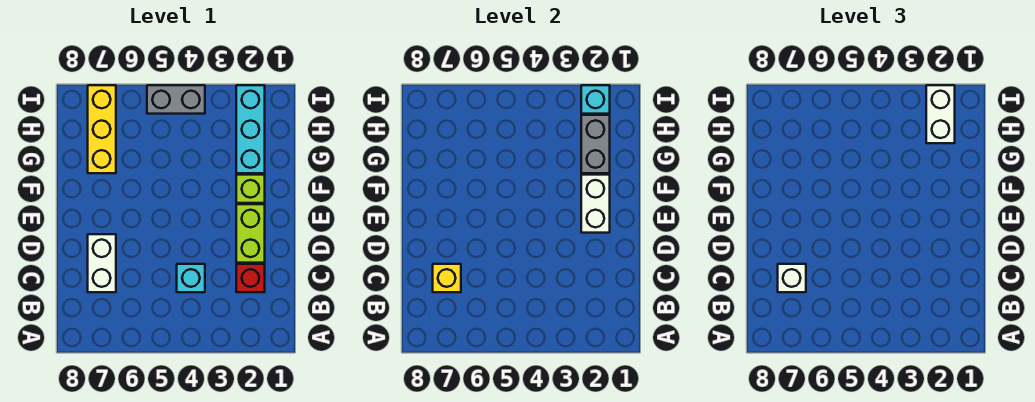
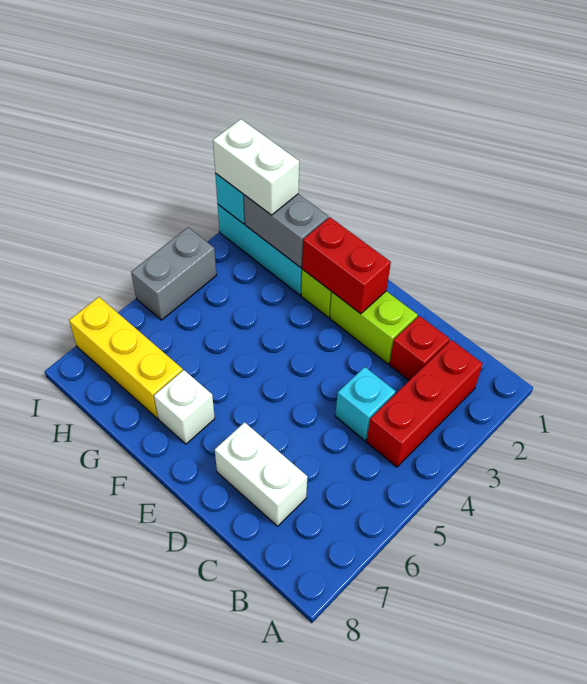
none -> red brick B2:B4 level 1
yellow brick C7 level 2 -> none
white brick C7 level 3 -> white brick F7 level 1
white brick E2:F2 level 2 -> red brick E2:F2 level 2

